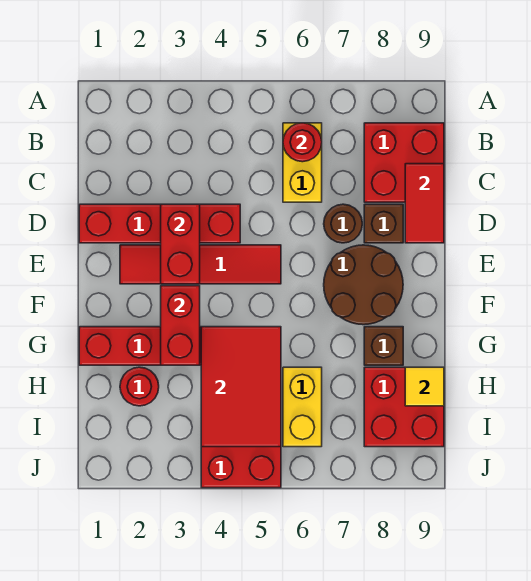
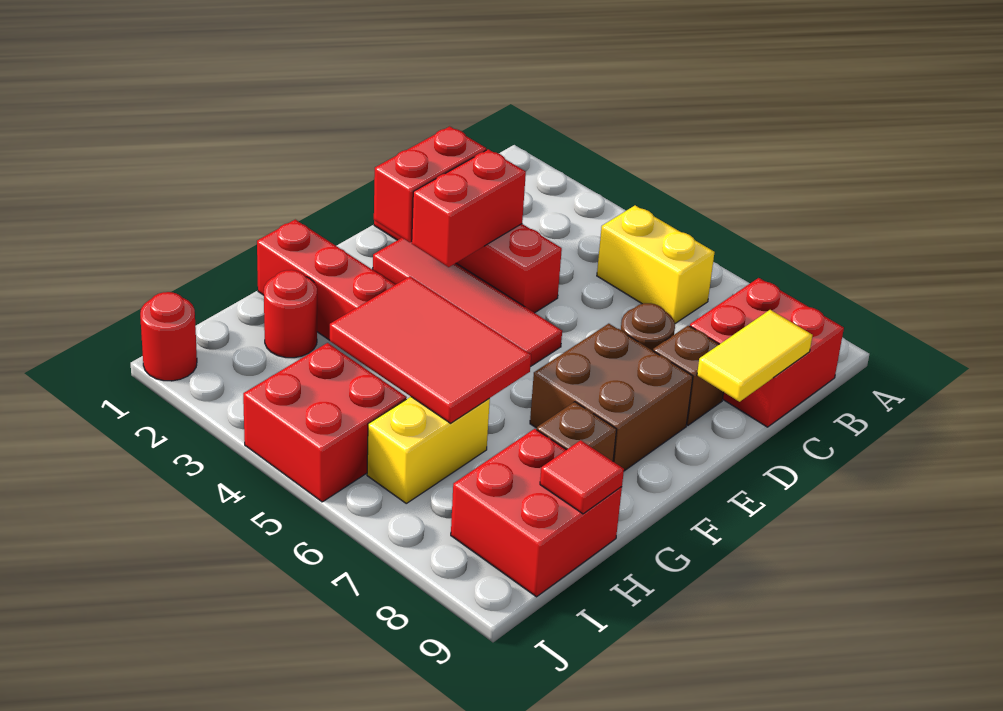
yellow brick B6:C6 level 1 -> yellow brick B5:B6 level 1
red round brick B6 level 2 -> red round brick J1 level 1
red tile C9:D9 level 2 -> yellow tile C9:D9 level 2
brown round brick E7:F8 level 1 -> brown brick E7:F8 level 1
red brick F3:G3 level 2 -> red brick D2:E2 level 2
red tile G4:I5 level 2 -> red tile G4:H6 level 2
yellow tile H9 level 2 -> red tile H9 level 2

